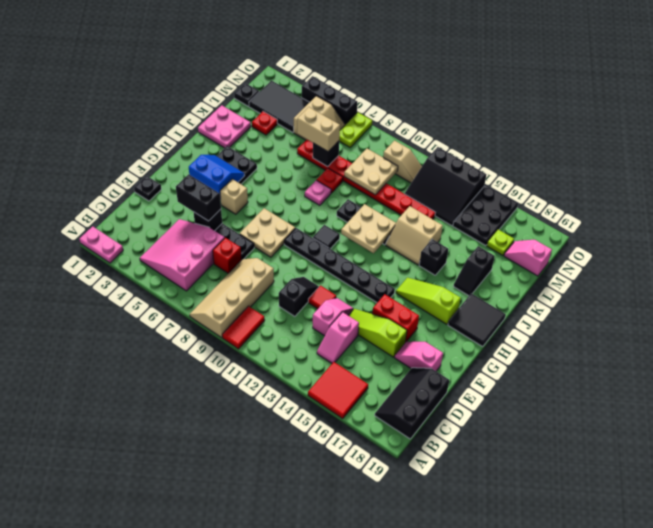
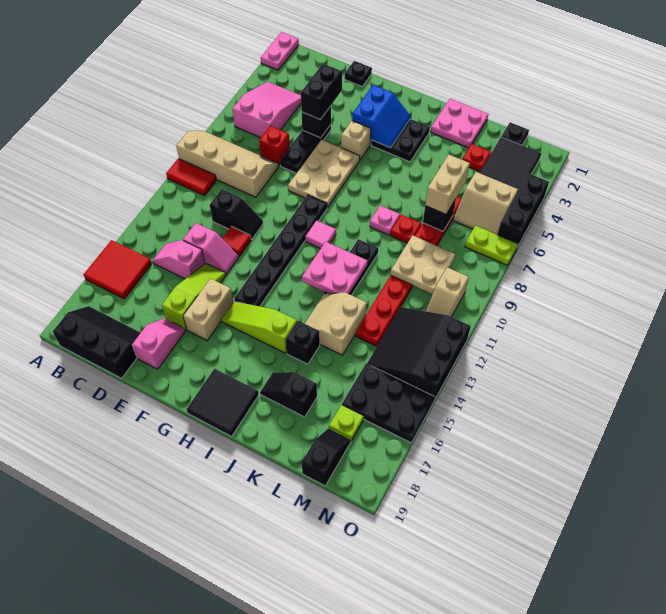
pink slope B4:D6 level 1 top 6 -> pink slope B4:C6 level 1 top 6
tan plate F7:G8 level 1 -> tan plate F6:G8 level 1
red brick F15:F16 level 1 -> tan brick F15:F16 level 1
black tile H10 level 1 -> pink tile H10 level 1
lime slope H15:H17 level 1 top 17 -> lime slope G15:I15 level 1 top I
tan plate I11:J12 level 2 -> pink plate I11:J12 level 2
pink slope M18:M19 level 1 top 19 -> black slope M18:M19 level 1 top 19

